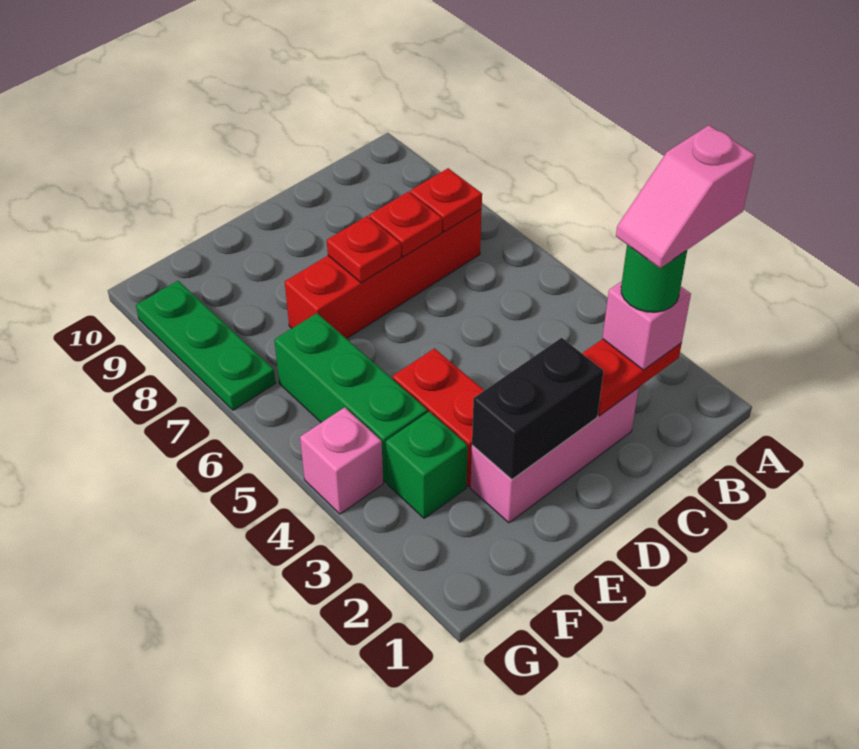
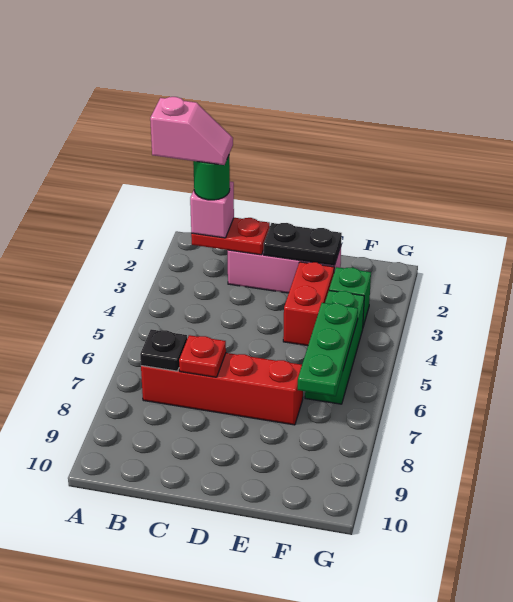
red plate B7 level 2 -> black plate B7 level 2
black brick D2:E2 level 2 -> black plate D2:E2 level 2
red plate D7 level 2 -> none
pink brick G4 level 1 -> none
green plate G7:G9 level 1 -> green plate F5:F7 level 2

